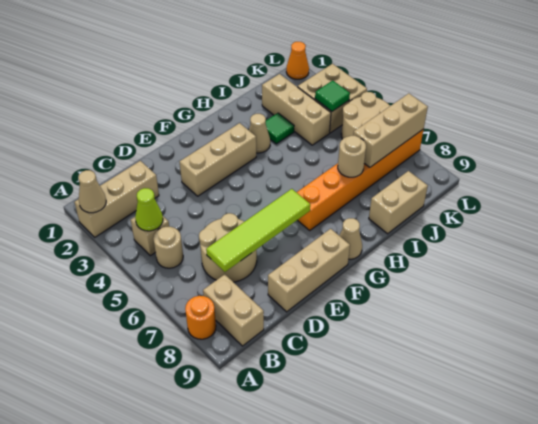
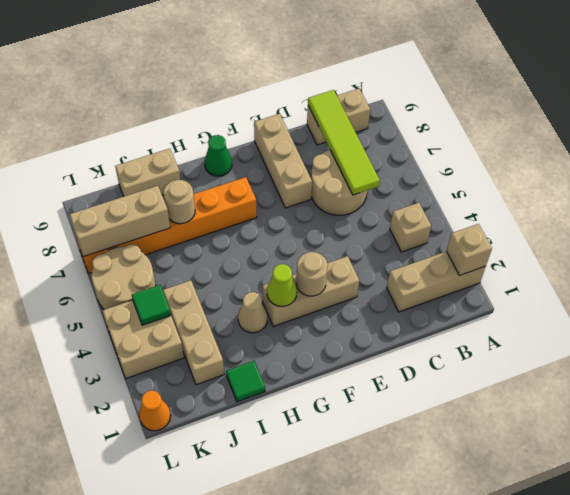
tan cone A2 level 2 -> tan brick A2 level 2
orange round brick A8 level 1 -> none
lime cone B4 level 2 -> lime cone G3 level 2
tan round brick B5 level 1 -> tan round brick F3 level 2
tan brick B8:B9 level 1 -> tan brick B9:C9 level 1
lime tile C7:F7 level 2 -> lime tile C6:C9 level 2
tan brick D9:F9 level 1 -> tan brick E7:E9 level 1
tan cone G9 level 1 -> green cone G9 level 1
green tile I3 level 1 -> green tile I1 level 1

